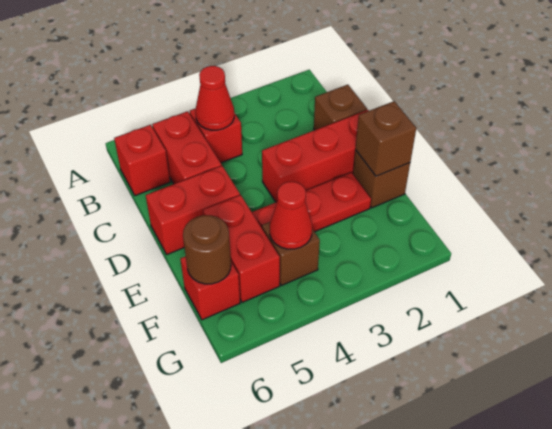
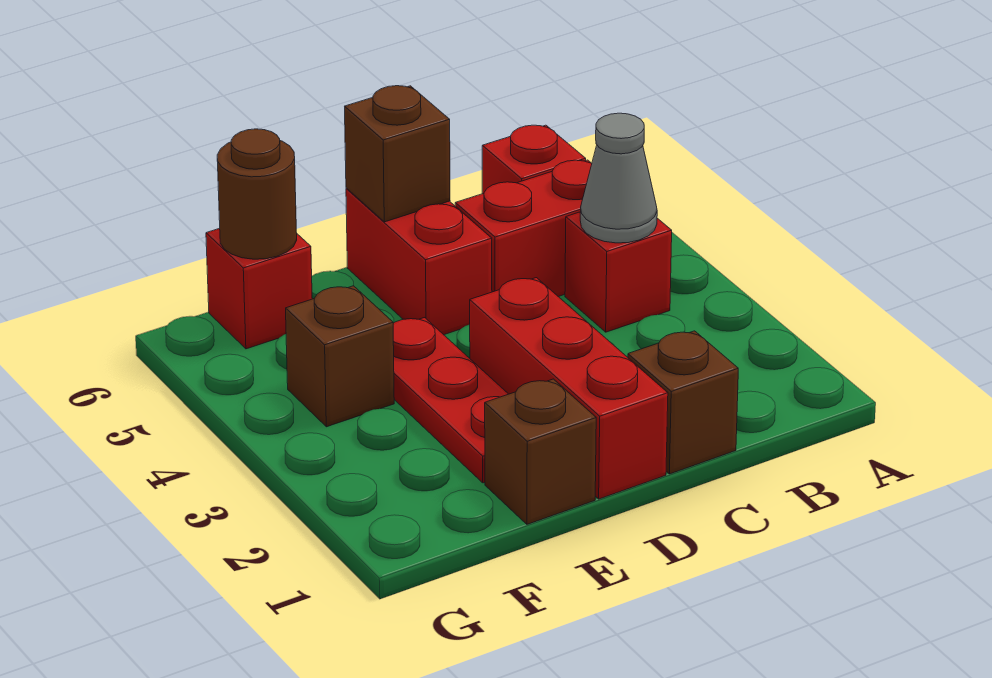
red cone B4 level 2 -> grey cone B4 level 2
brown brick E1 level 2 -> brown brick D6 level 2
red brick E5:F5 level 1 -> none
red cone F4 level 2 -> none

